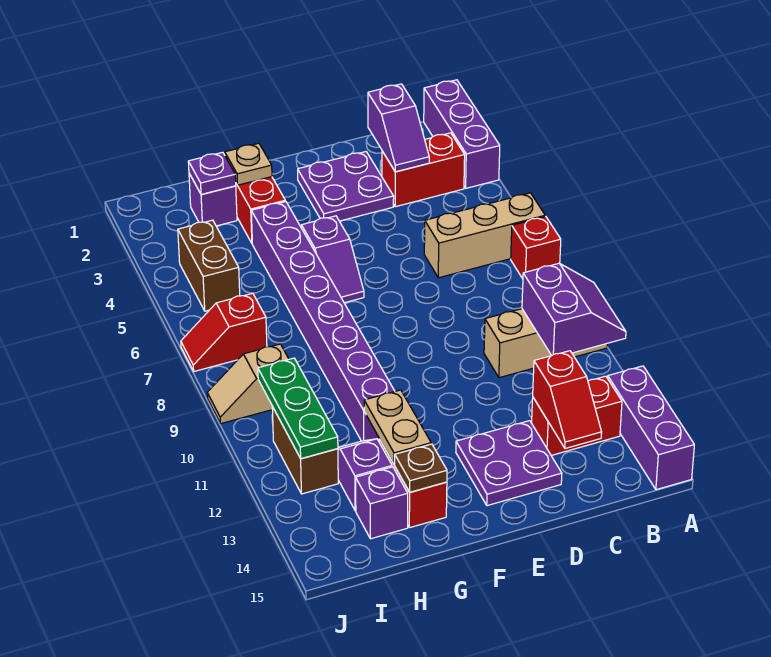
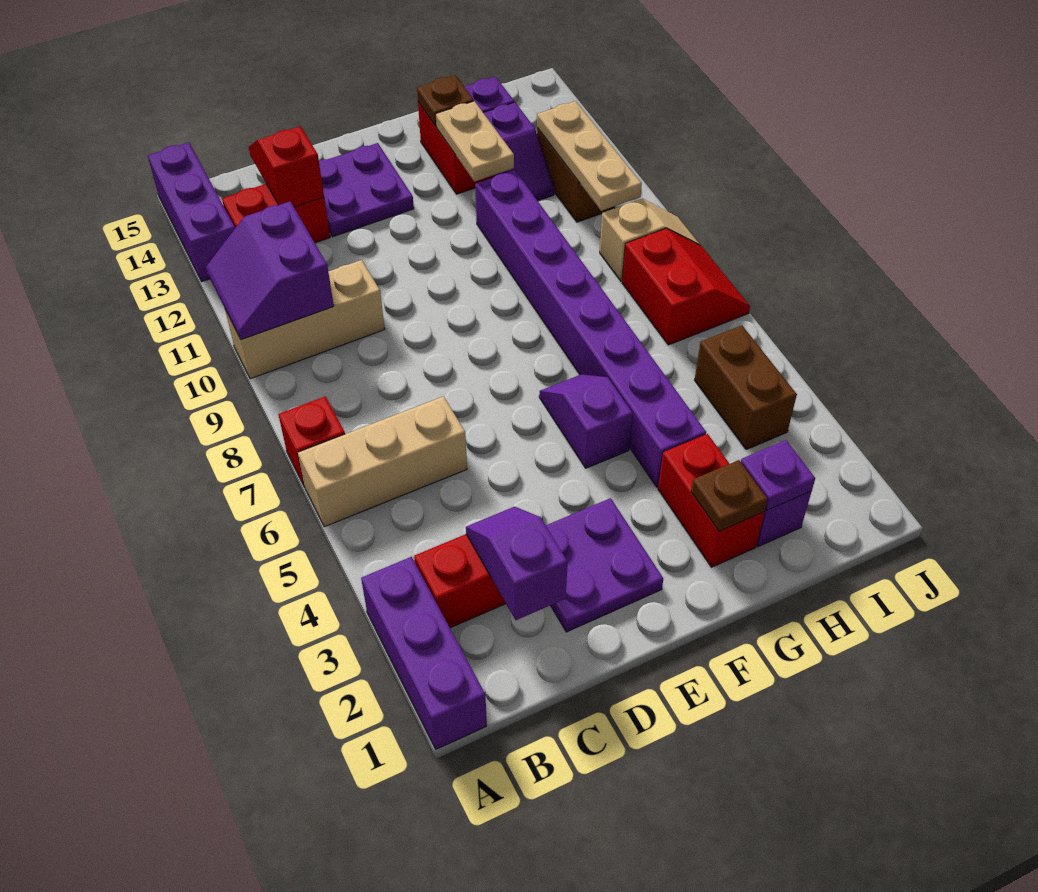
tan plate G2 level 2 -> brown plate G2 level 2
red slope I7:J7 level 1 top I -> red slope I7:J8 level 1 top I
green plate I10:I12 level 2 -> tan plate I10:I12 level 2

